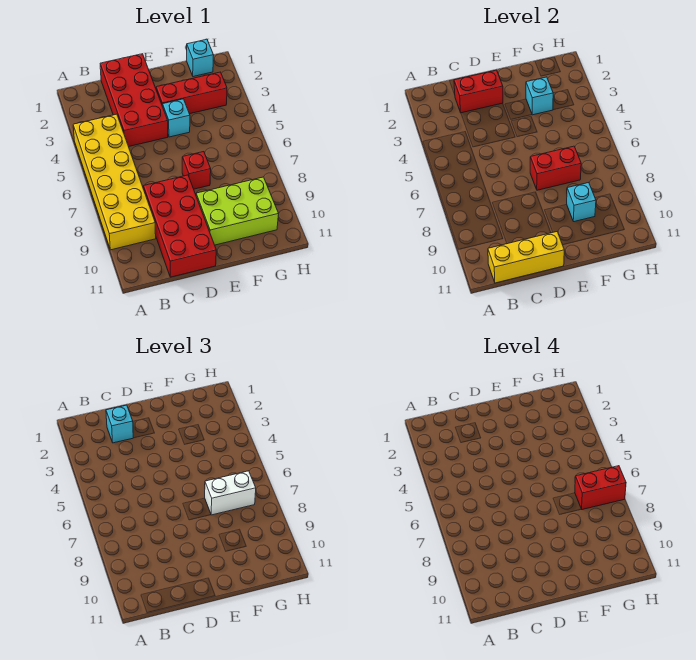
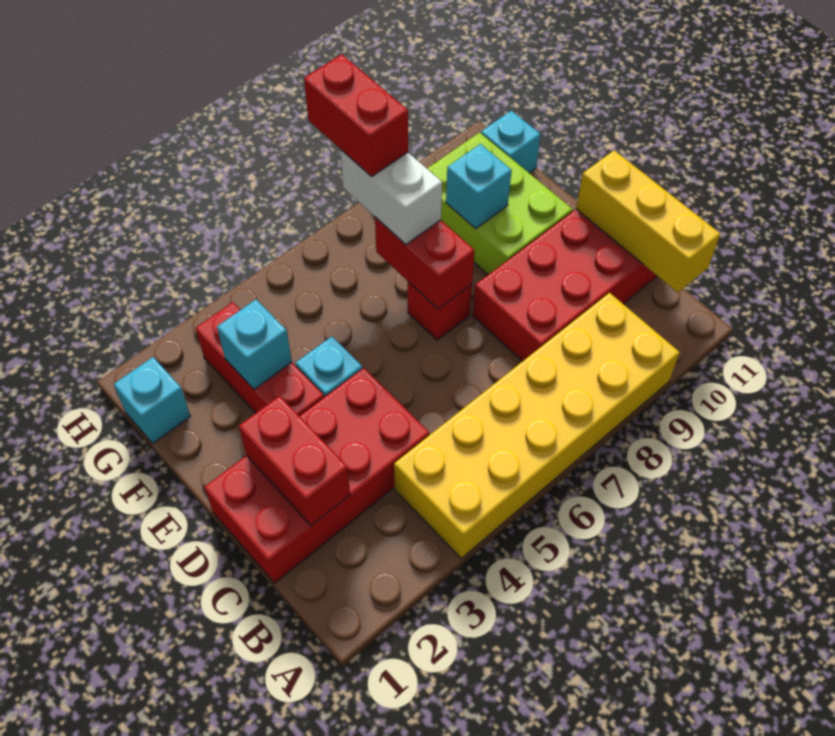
cyan brick C2 level 3 -> cyan brick G11 level 1

